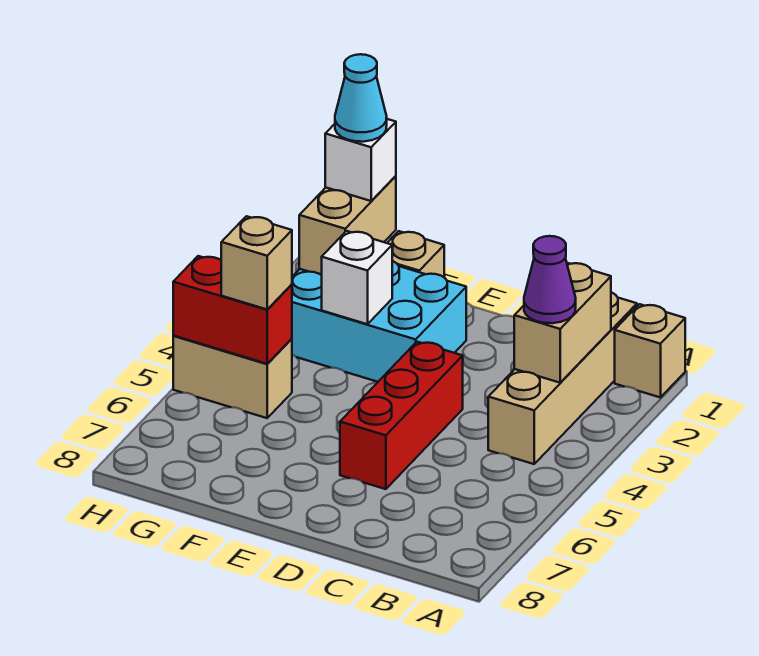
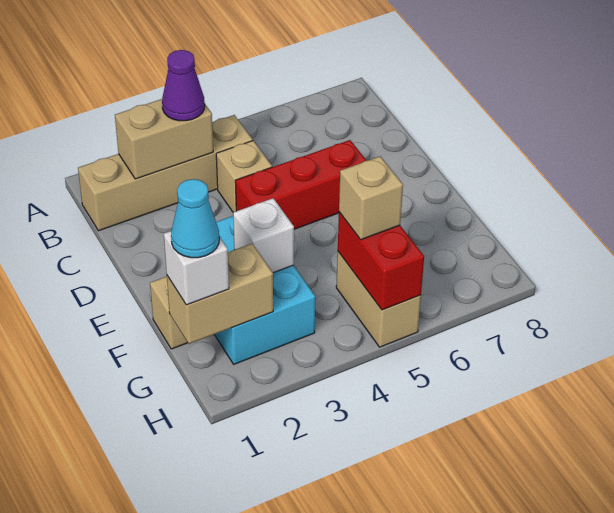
tan brick A1 level 1 -> tan brick C4 level 1

